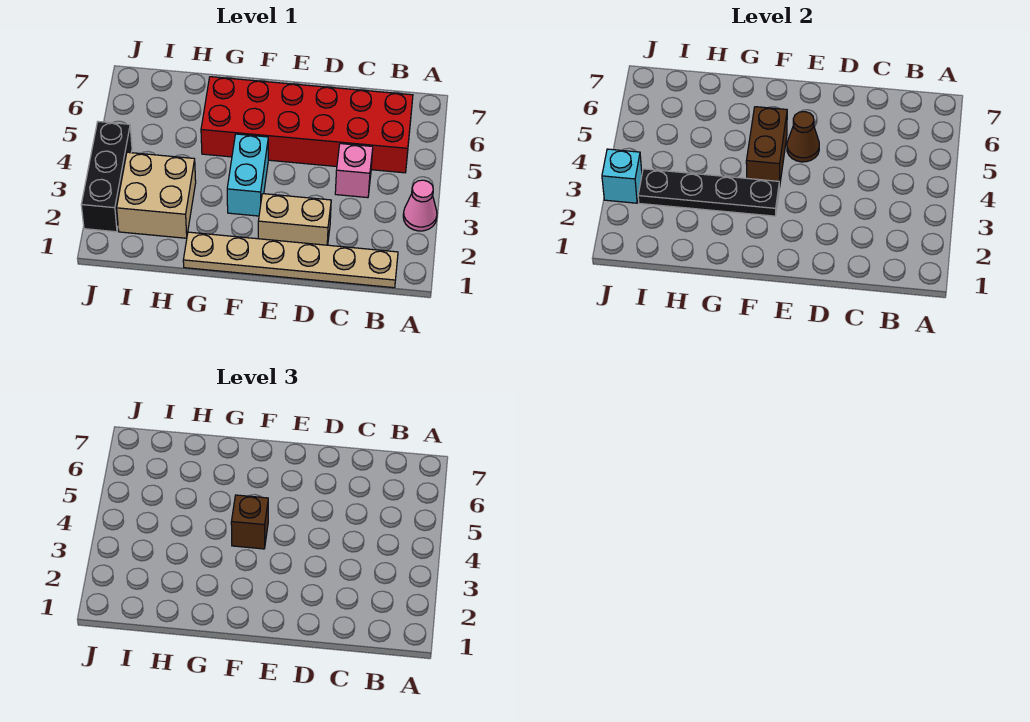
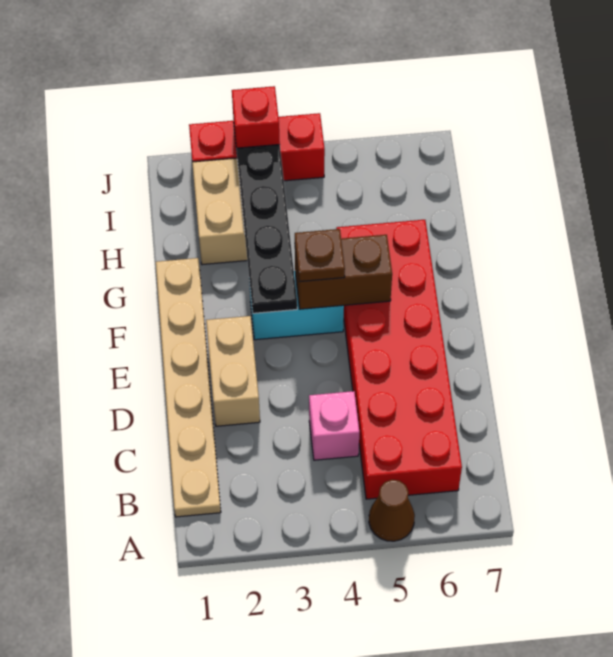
pink cone A3 level 1 -> none
brown cone E5 level 2 -> brown cone A5 level 1
brown brick F4 level 3 -> brown plate F4 level 3
black brick J2:J4 level 1 -> red brick J2:J4 level 1
cyan brick J3 level 2 -> red brick J3 level 2

